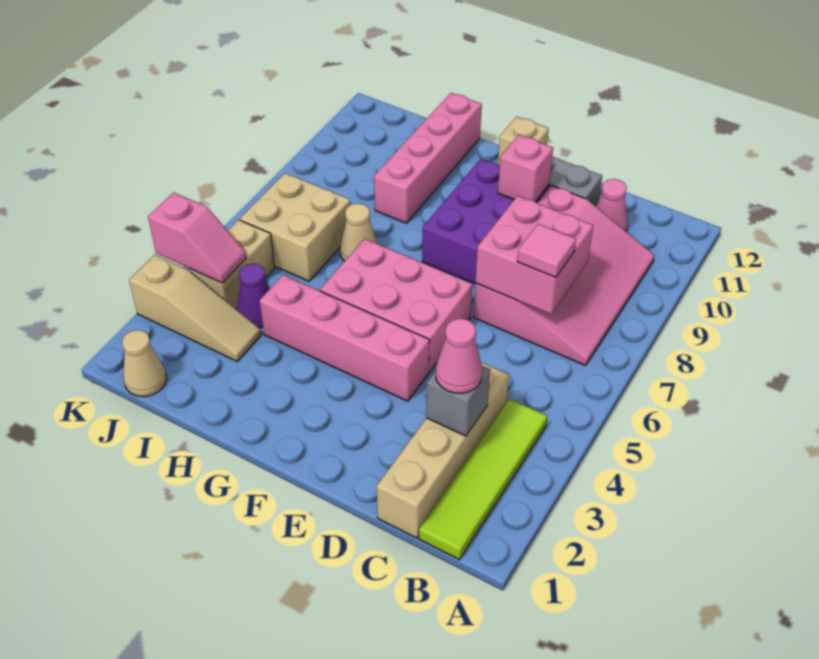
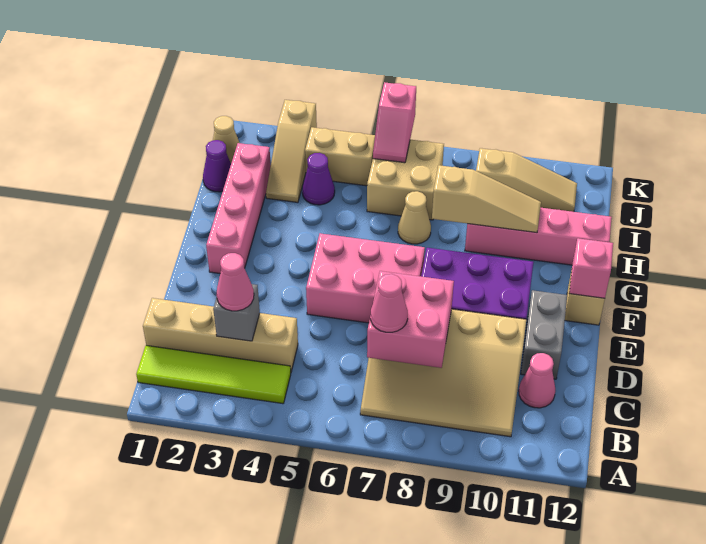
pink slope B7:D10 level 1 top D -> tan slope B7:D10 level 1 top D
pink tile C7 level 3 -> pink cone C7 level 3
pink brick E4:H4 level 1 -> pink brick F2:I2 level 1
pink brick E5:G6 level 1 -> pink brick E5:F7 level 1
pink brick E10 level 2 -> pink brick F12 level 2
none -> tan slope H8:H10 level 2 top 8
none -> purple cone I1 level 1
pink slope J4:K4 level 2 top K -> pink slope J6:K6 level 2 top K
none -> tan slope J9:J11 level 1 top 9

